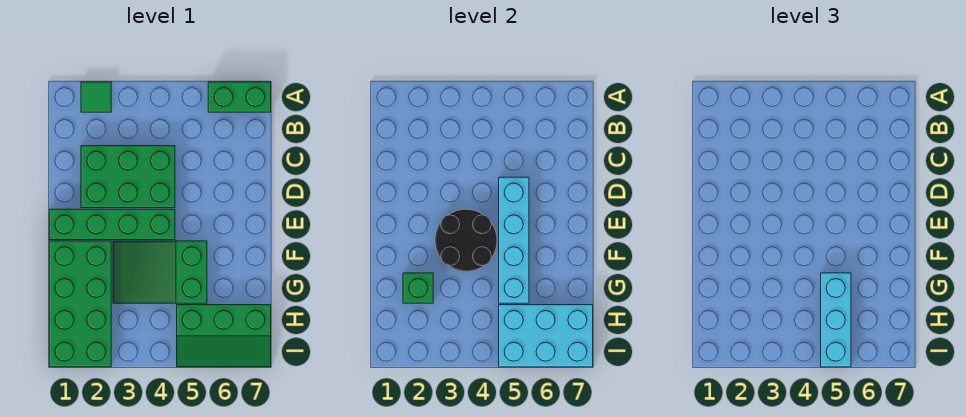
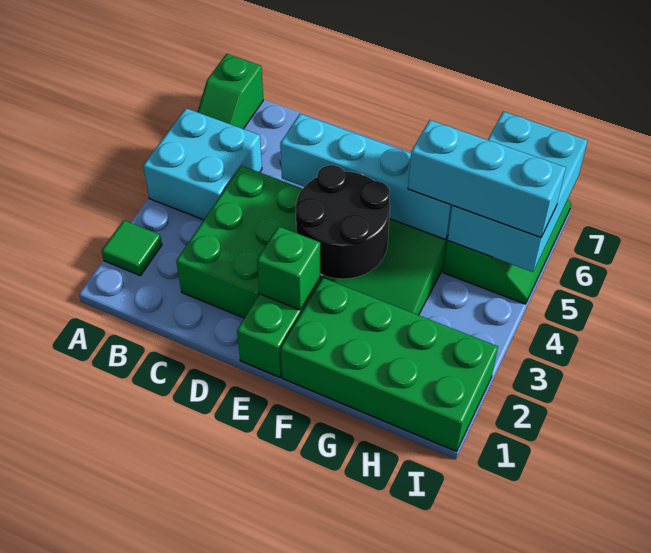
none -> cyan brick A4:B5 level 1
green brick A6:A7 level 1 -> green slope A6:A7 level 1 top 7
green brick G2 level 2 -> green brick E2 level 2

